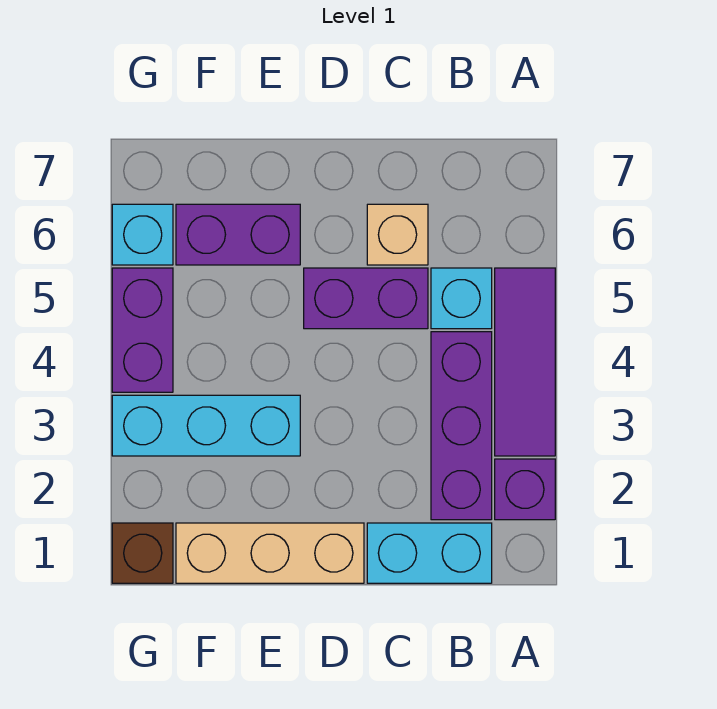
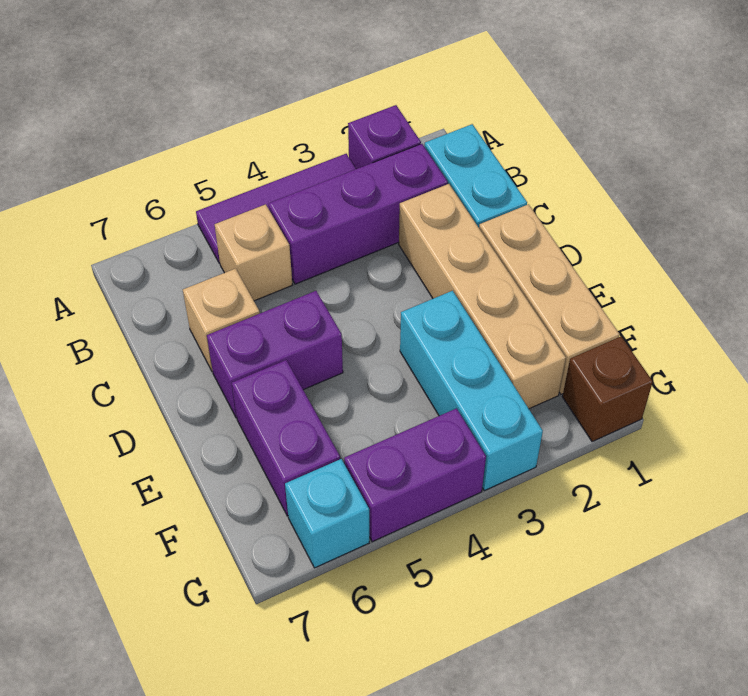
cyan brick B5 level 1 -> tan brick B5 level 1
none -> tan brick C2:F2 level 1
purple brick C5:D5 level 1 -> purple brick D5:D6 level 1

